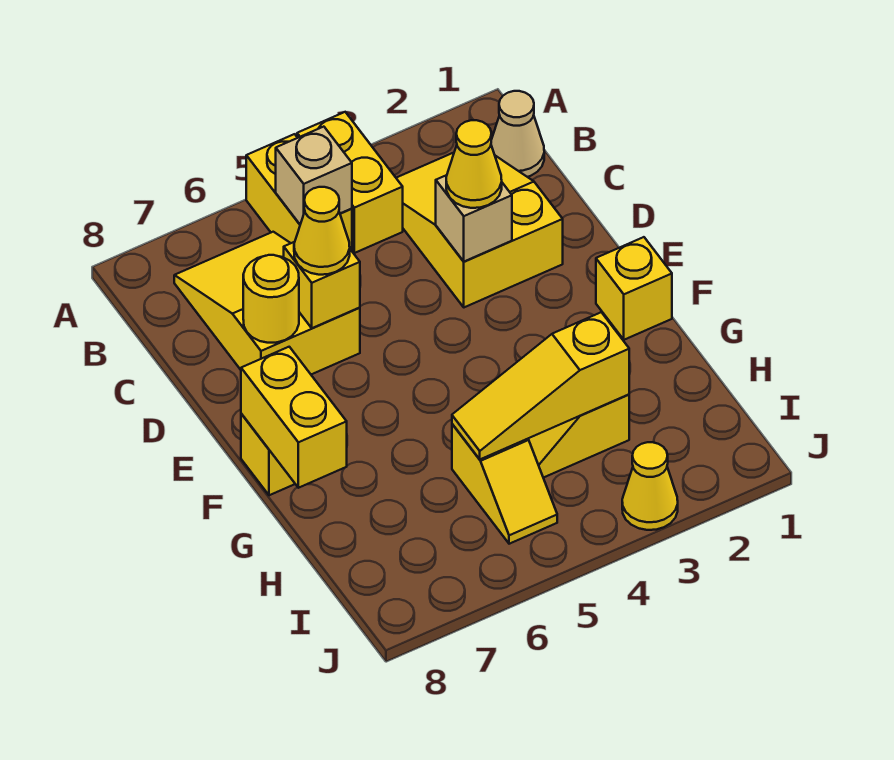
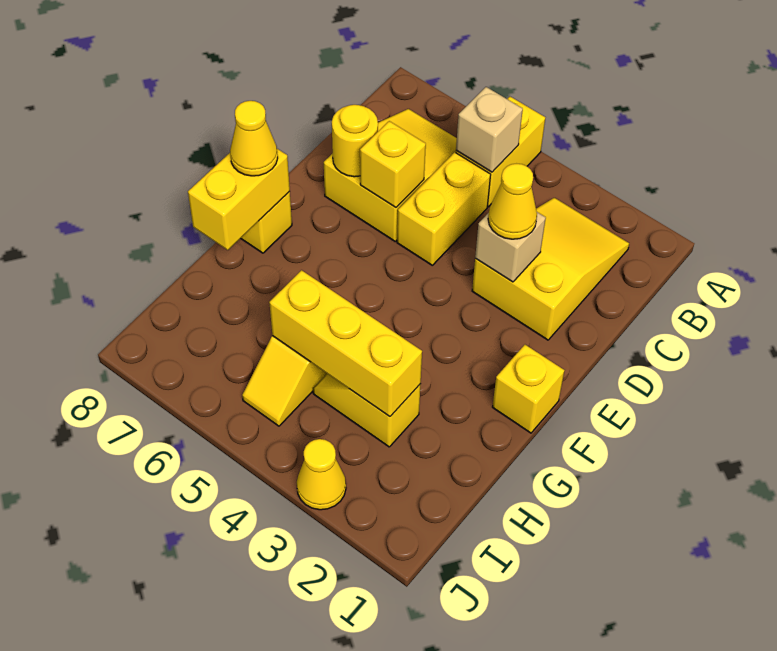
yellow brick A4:B4 level 1 -> yellow brick C5:D5 level 1
tan cone B1 level 1 -> none
yellow cone D6 level 3 -> yellow cone F8 level 3
yellow slope H3:H5 level 2 top 3 -> yellow brick H3:H5 level 2

